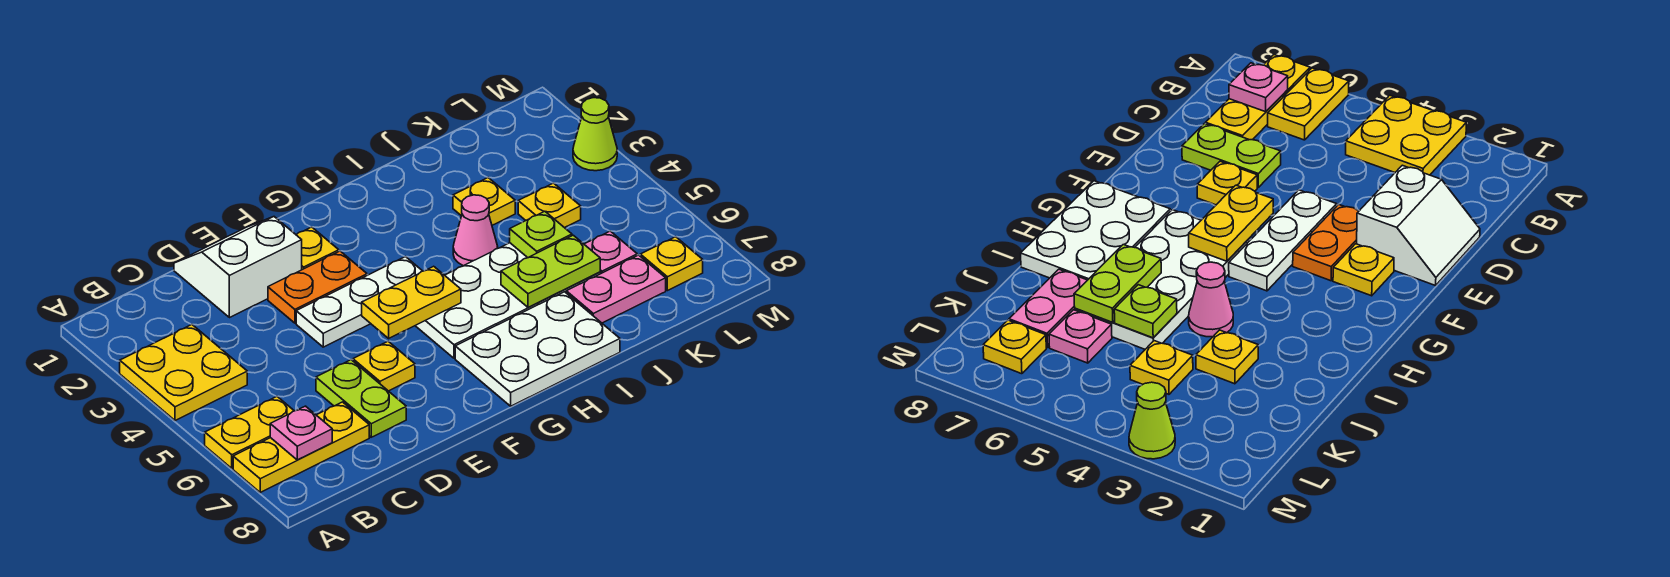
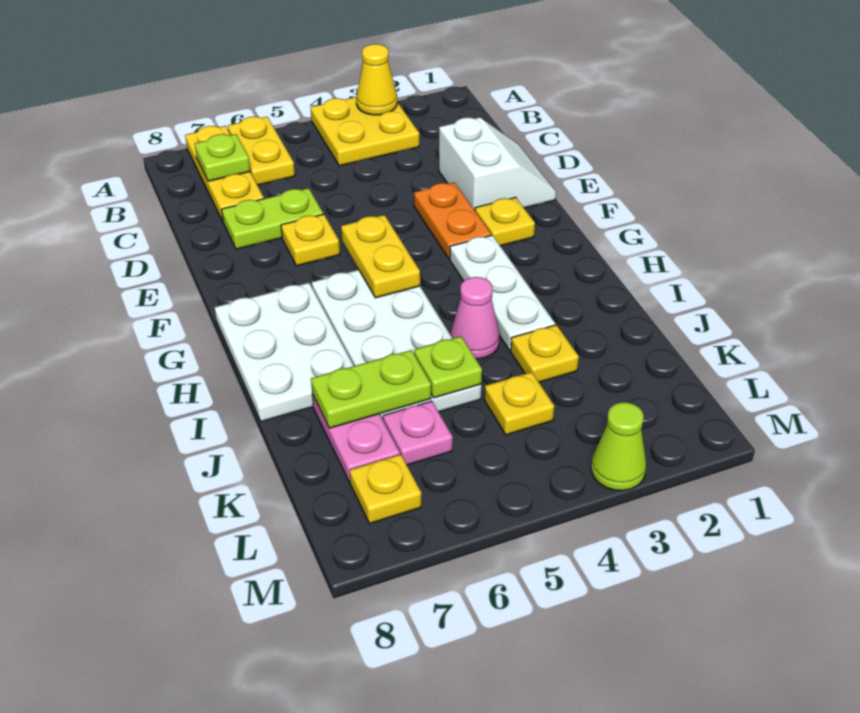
none -> yellow cone A3 level 2
pink plate B7 level 2 -> lime plate B7 level 2
white plate E4:G4 level 1 -> white plate G3:I3 level 1
lime plate I6:J6 level 2 -> lime plate J6:J7 level 2

